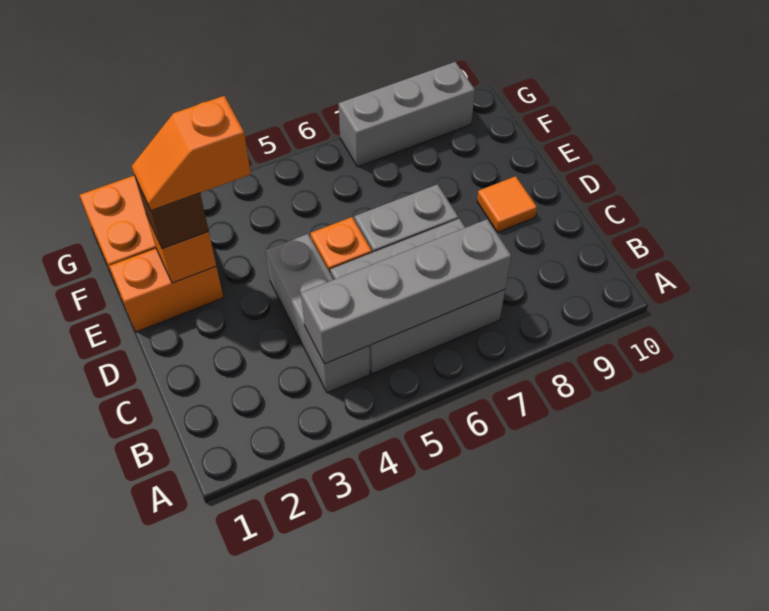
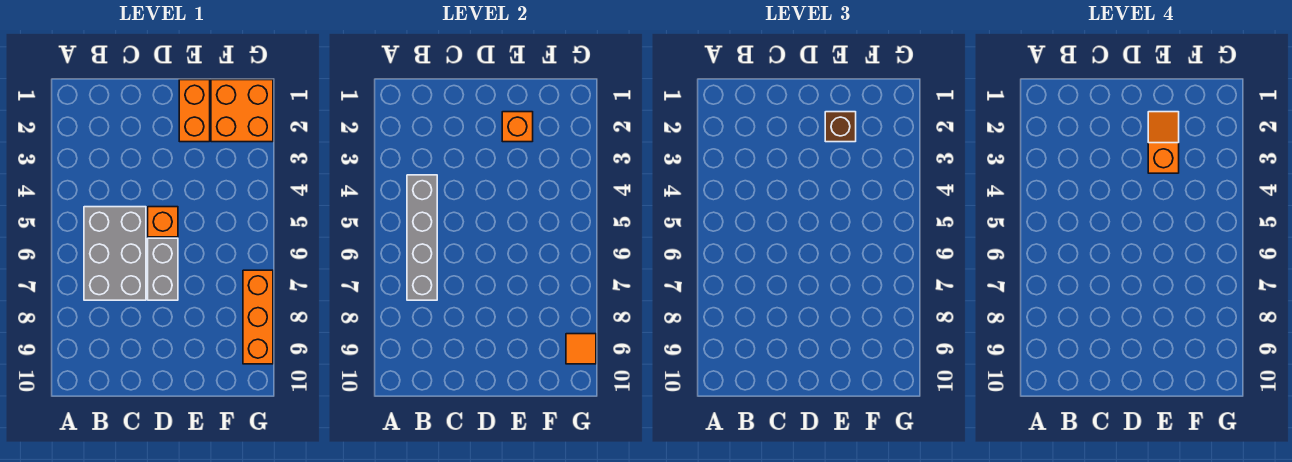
grey brick B4:D4 level 1 -> none
orange tile D9 level 1 -> orange tile G9 level 2
grey brick G7:G9 level 1 -> orange brick G7:G9 level 1

